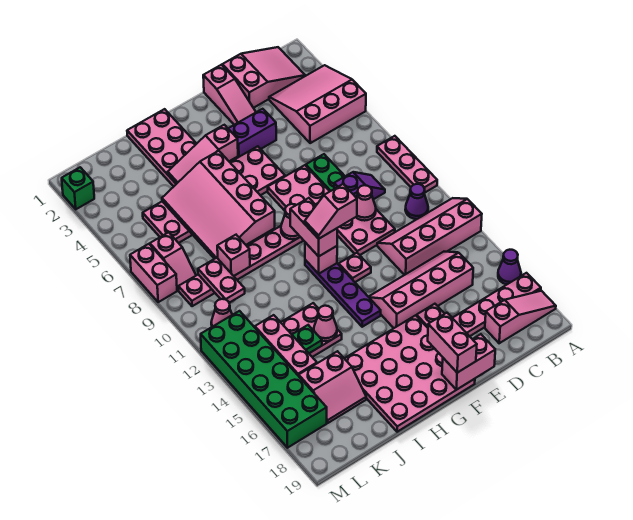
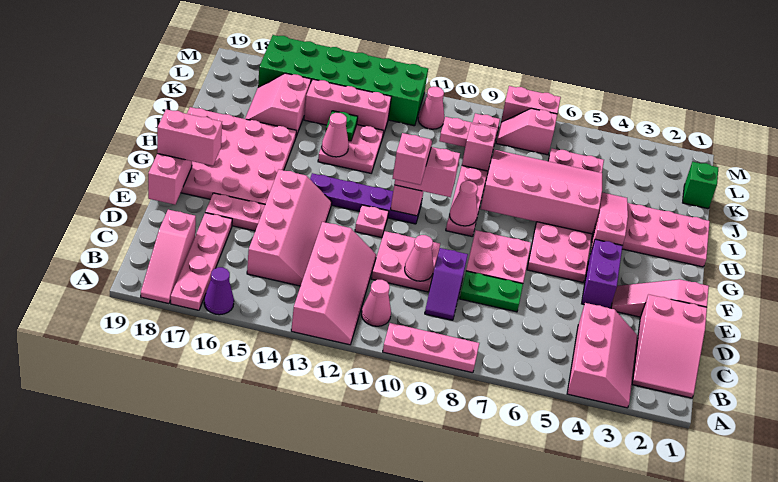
pink slope A3:C5 level 1 top 5 -> pink slope A3:C4 level 1 top 4
purple cone B11 level 1 -> pink cone B11 level 1
green brick M2 level 1 -> green brick K1 level 1

